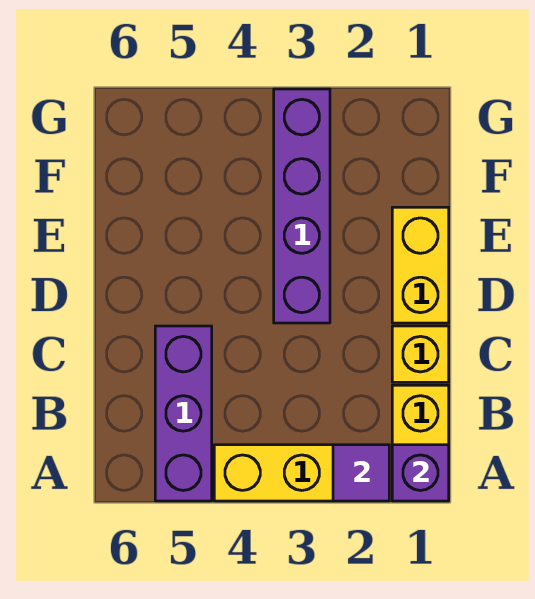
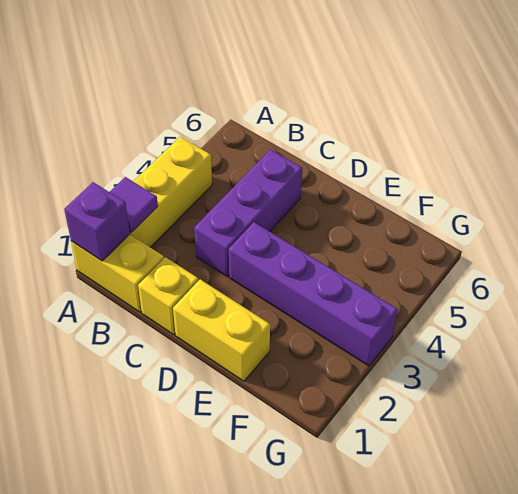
purple brick A5:C5 level 1 -> purple brick C3:C5 level 1

